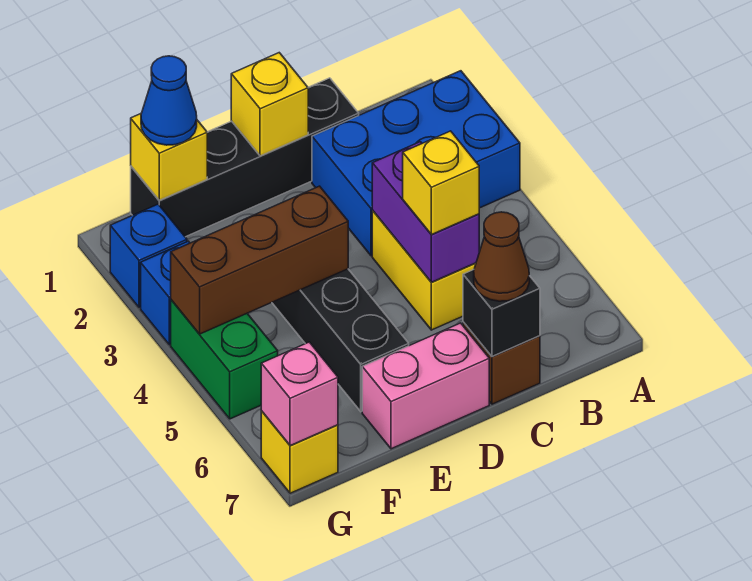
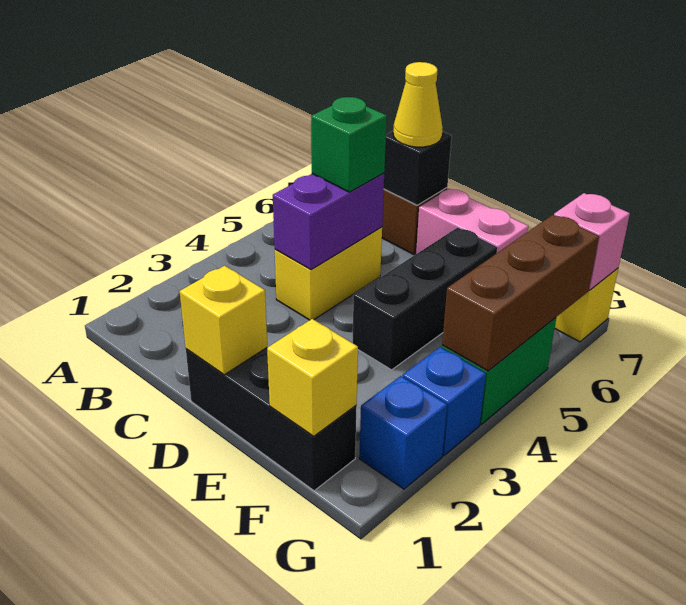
blue brick A2:C3 level 1 -> none
black brick C1:F1 level 1 -> black brick D1:F1 level 1
yellow brick C5 level 3 -> green brick C5 level 3
brown cone C7 level 3 -> yellow cone C7 level 3
brown brick E4:G4 level 2 -> brown brick G4:G6 level 2
blue cone F1 level 3 -> none

